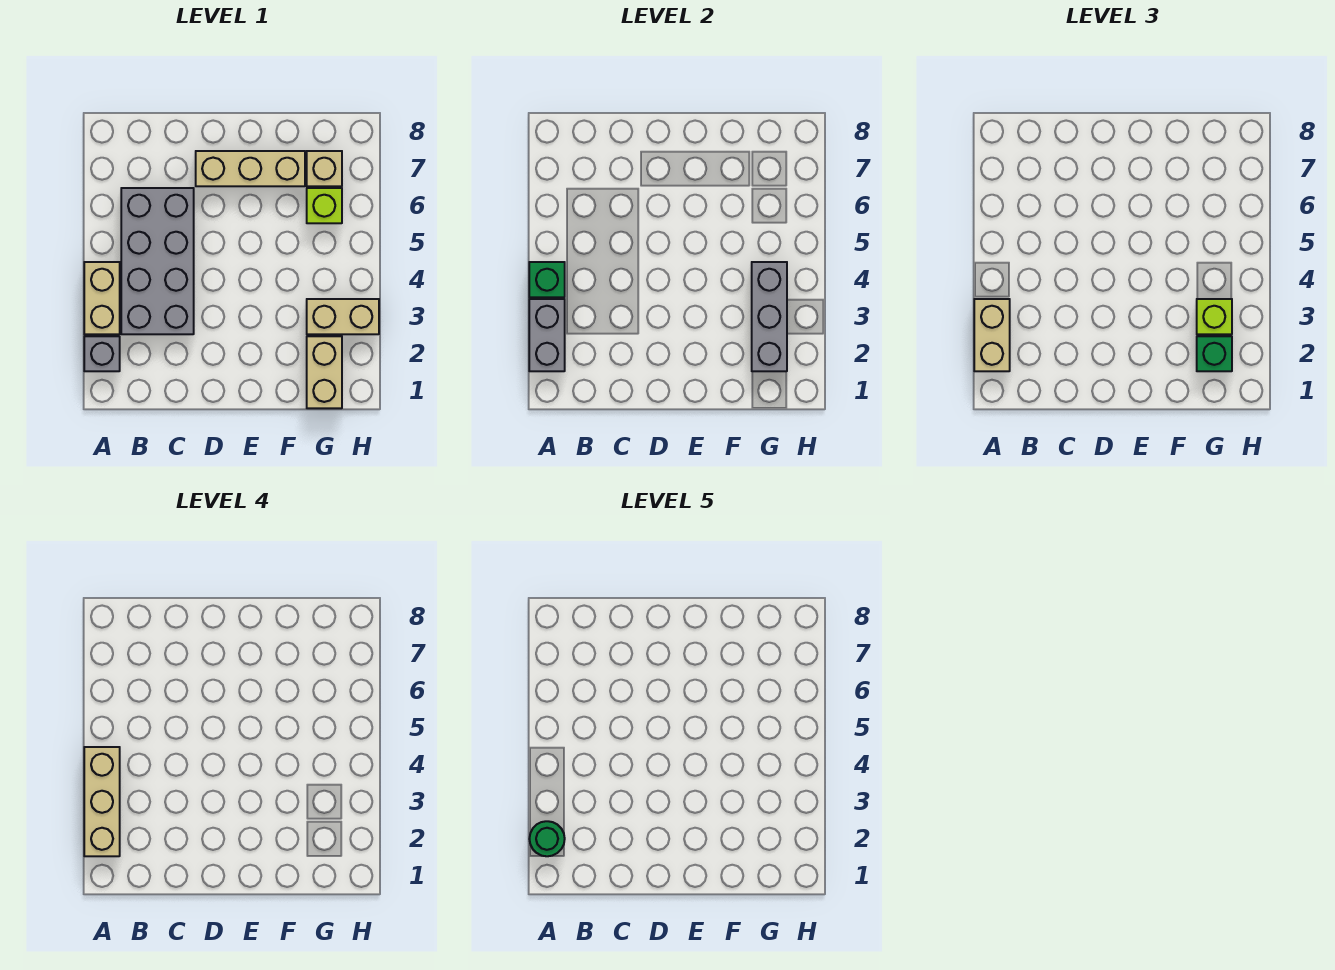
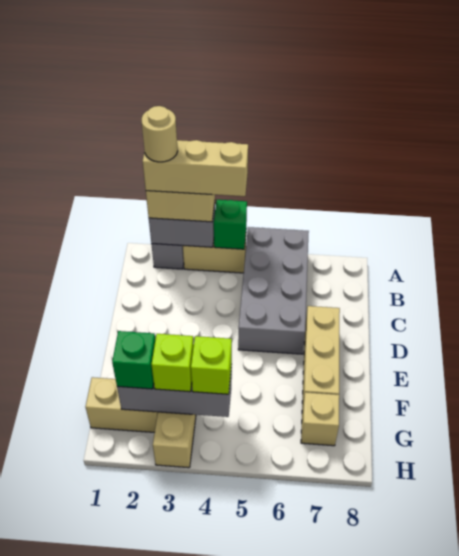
green round brick A2 level 5 -> tan round brick A2 level 5
grey brick B3:C6 level 1 -> grey brick A5:D6 level 1
lime brick G6 level 1 -> lime brick G4 level 3

